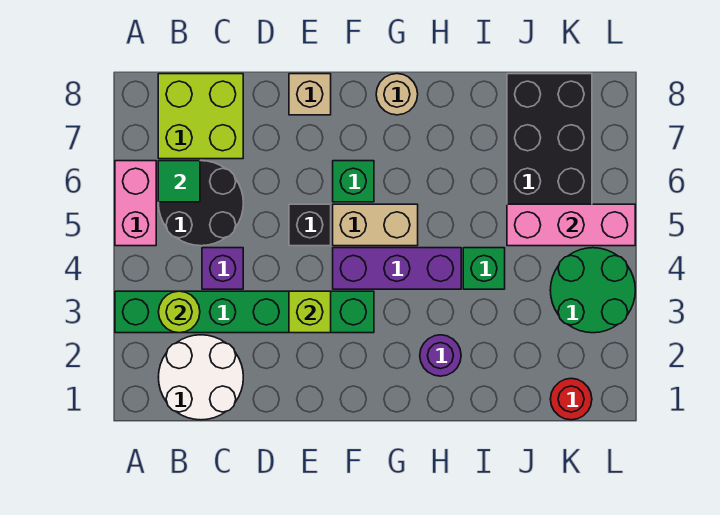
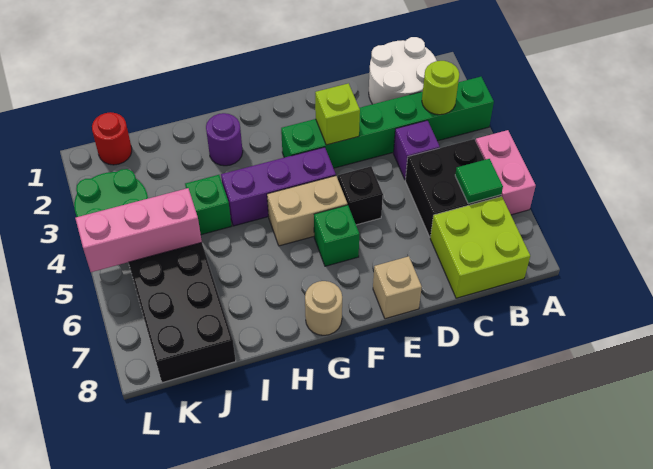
black round brick B5:C6 level 1 -> black brick B5:C6 level 1

